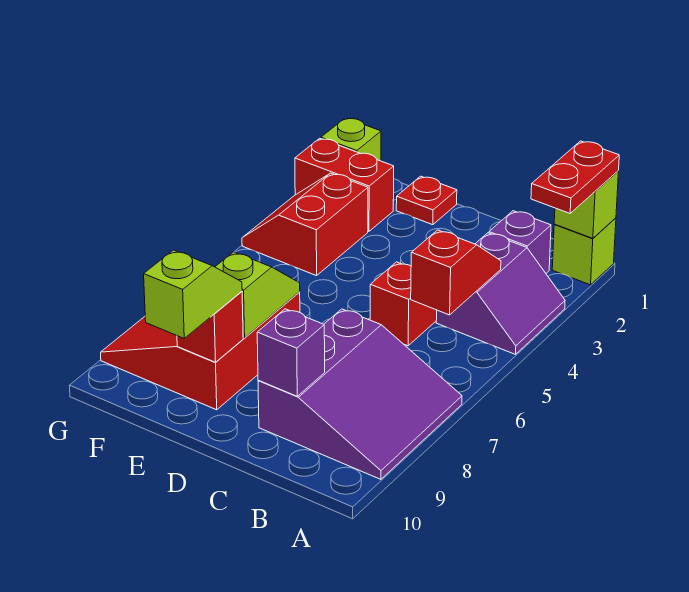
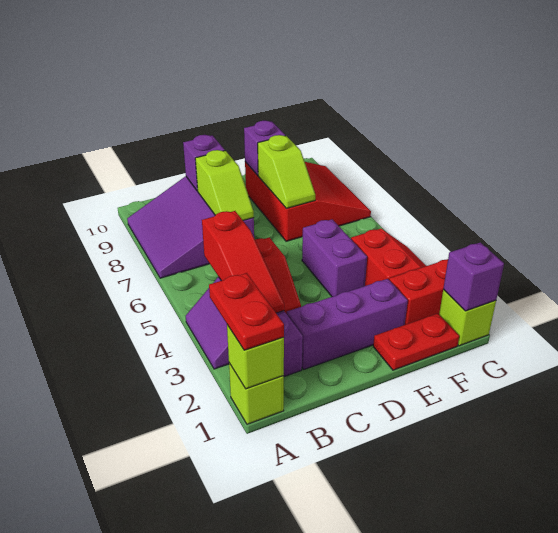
red slope B4:B5 level 2 top 5 -> red slope B3:B5 level 2 top 5
none -> purple brick C2:E2 level 1
red plate E1 level 1 -> red plate E1:F1 level 1
none -> purple brick E4:E5 level 1
red brick E9 level 2 -> purple brick E9 level 2
lime slope E9:E10 level 3 top 10 -> lime slope C7:C8 level 2 top 8
none -> purple brick G1 level 2

